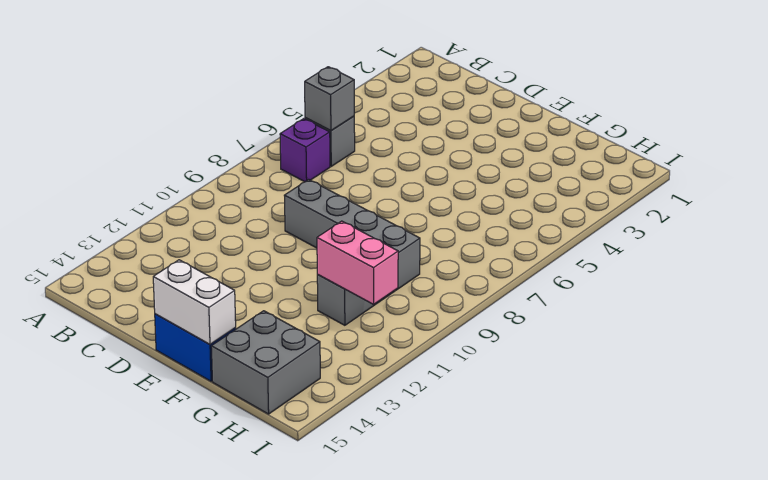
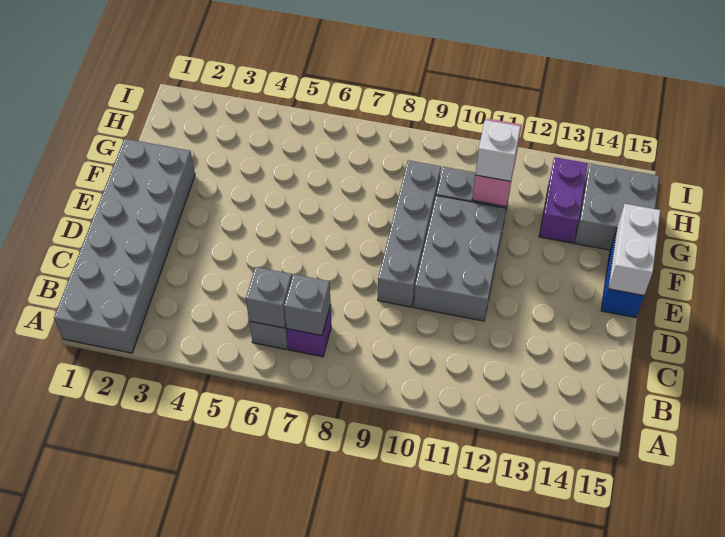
none -> grey brick A1:F2 level 1
none -> grey brick B7 level 2
none -> grey brick D10:F11 level 1
none -> white brick G11 level 3
none -> purple brick G13:H13 level 1

